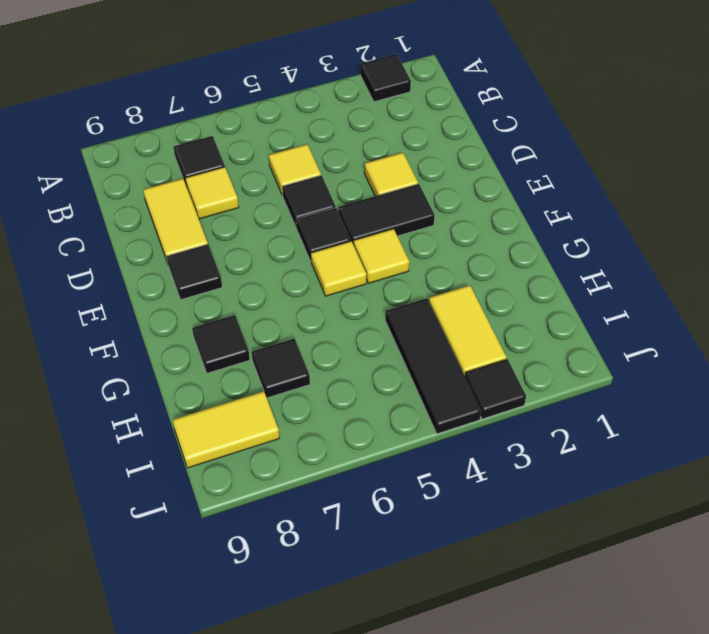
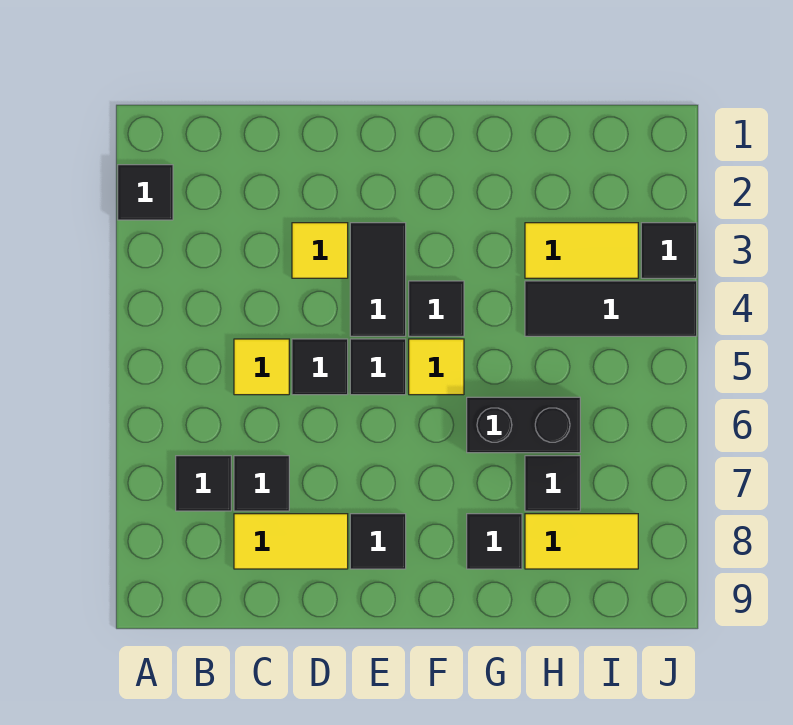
yellow tile C7 level 1 -> black tile C7 level 1
yellow tile F4 level 1 -> black tile F4 level 1
none -> black brick G6:H6 level 1
yellow tile I8:I9 level 1 -> yellow tile H8:I8 level 1

